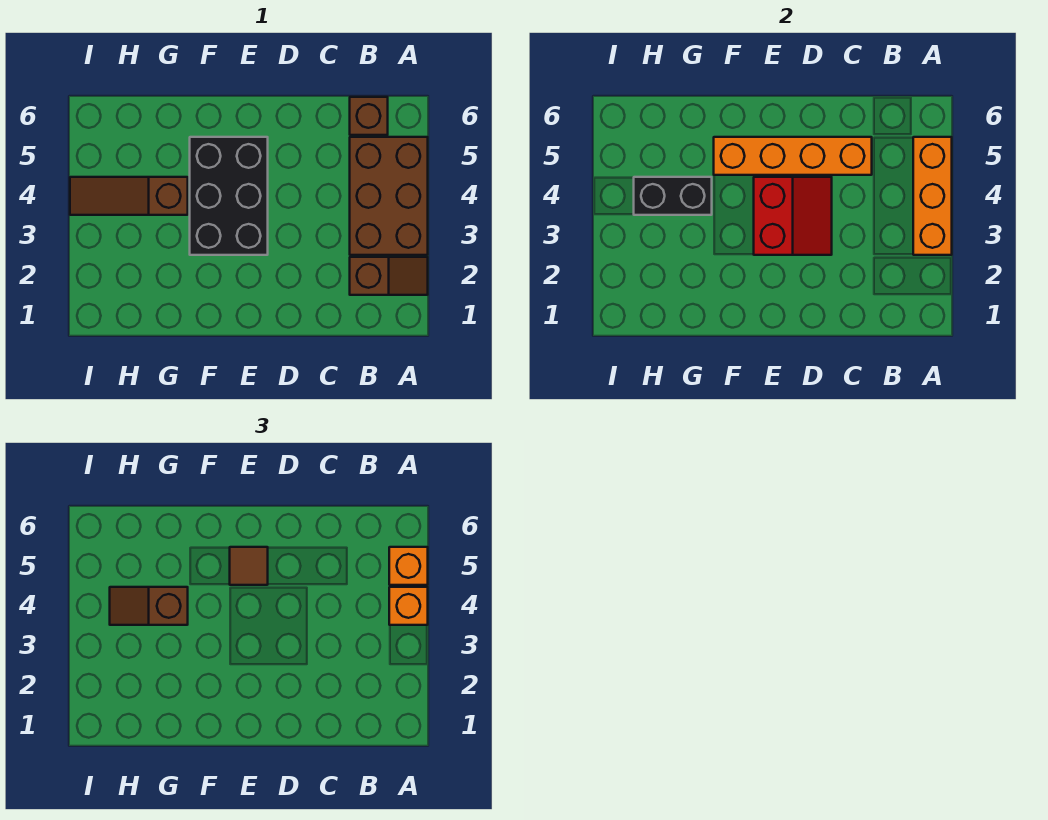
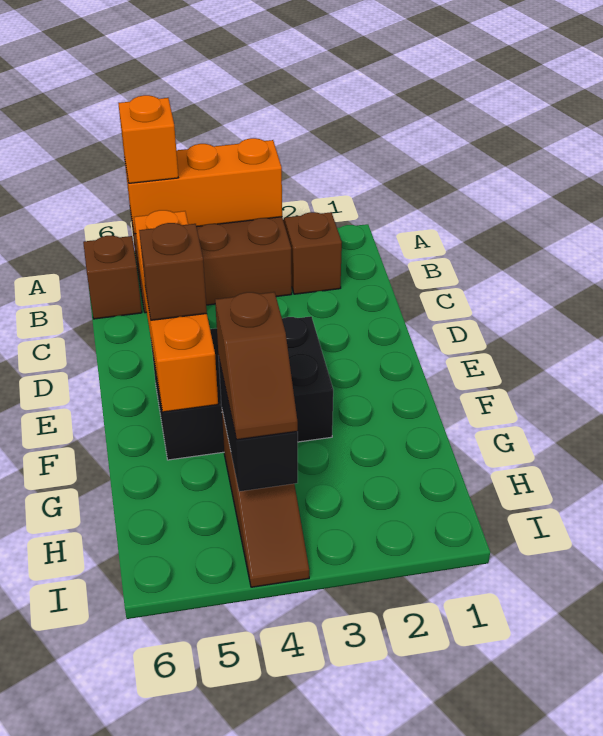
orange brick A4 level 3 -> none
red slope D3:E4 level 2 top E -> none
brown tile E5 level 3 -> brown brick E5 level 3

